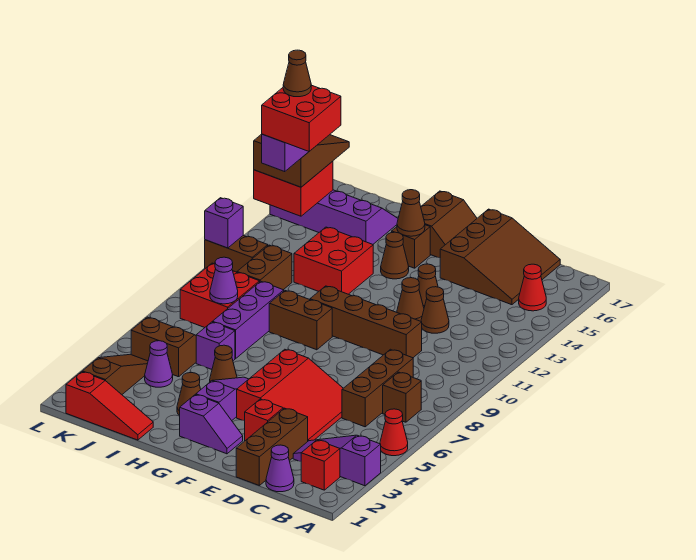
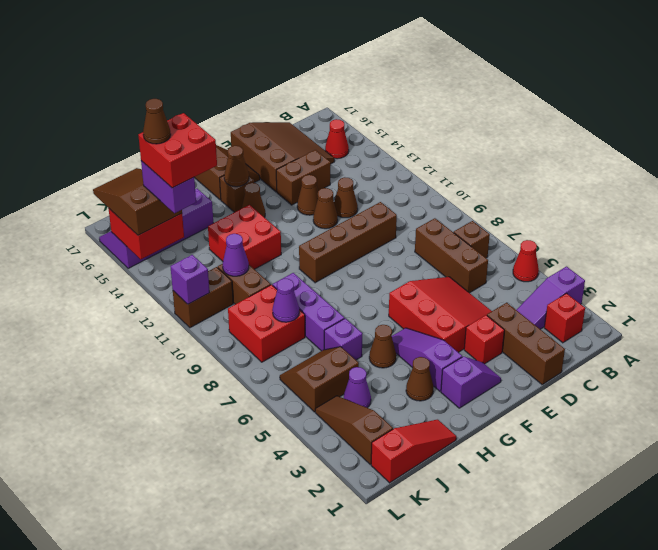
purple cone C1 level 1 -> purple cone J11 level 2
brown brick G9:H9 level 1 -> brown brick D14:E14 level 1

